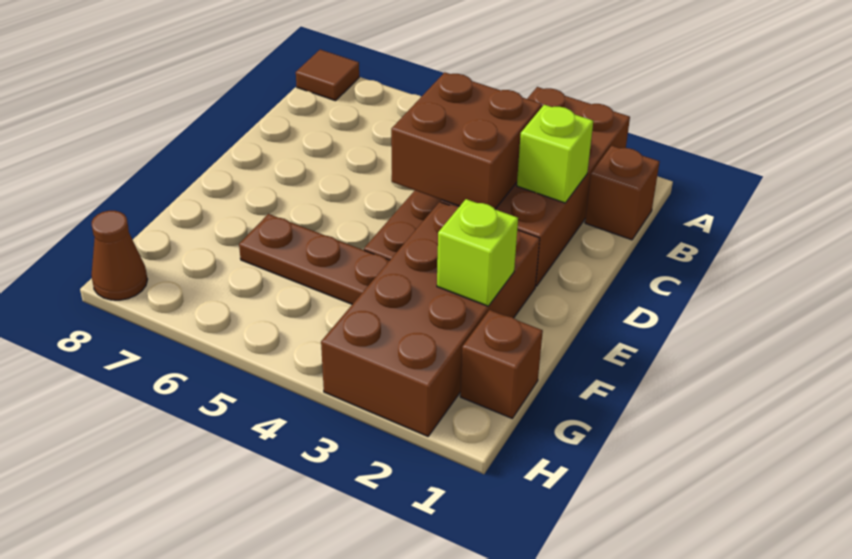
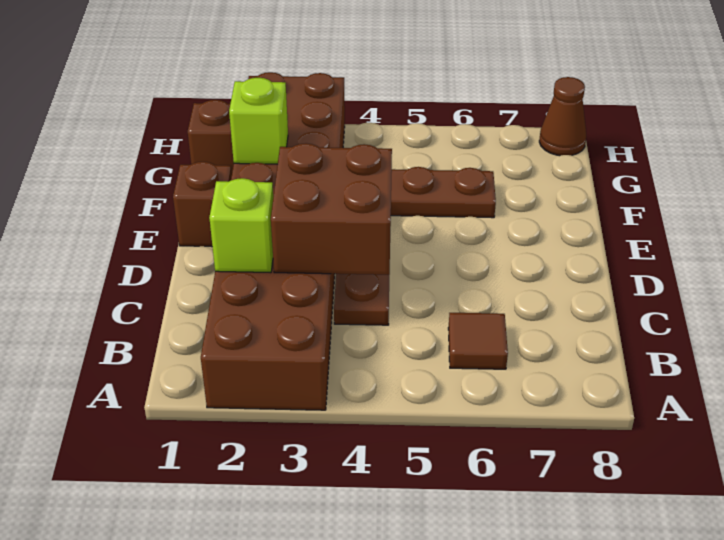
brown tile A8 level 1 -> brown tile B6 level 1
brown brick B1 level 1 -> brown brick E1 level 1

